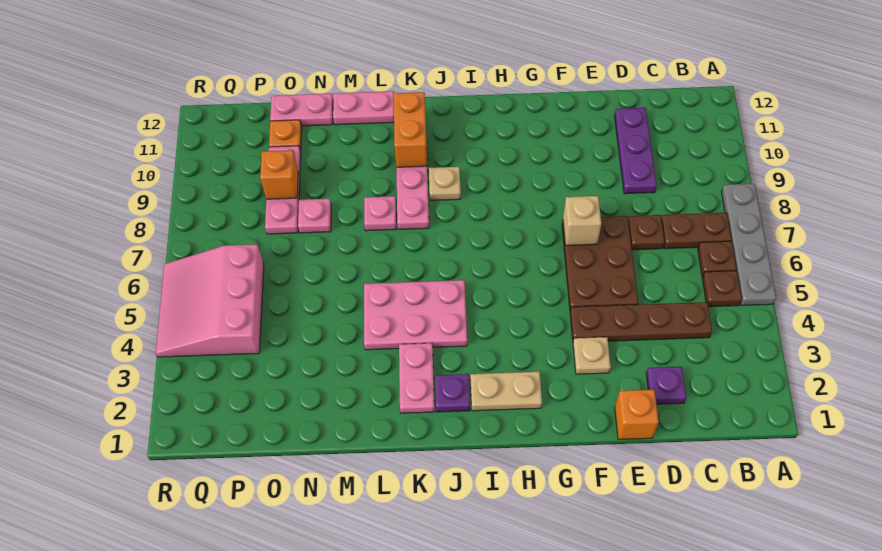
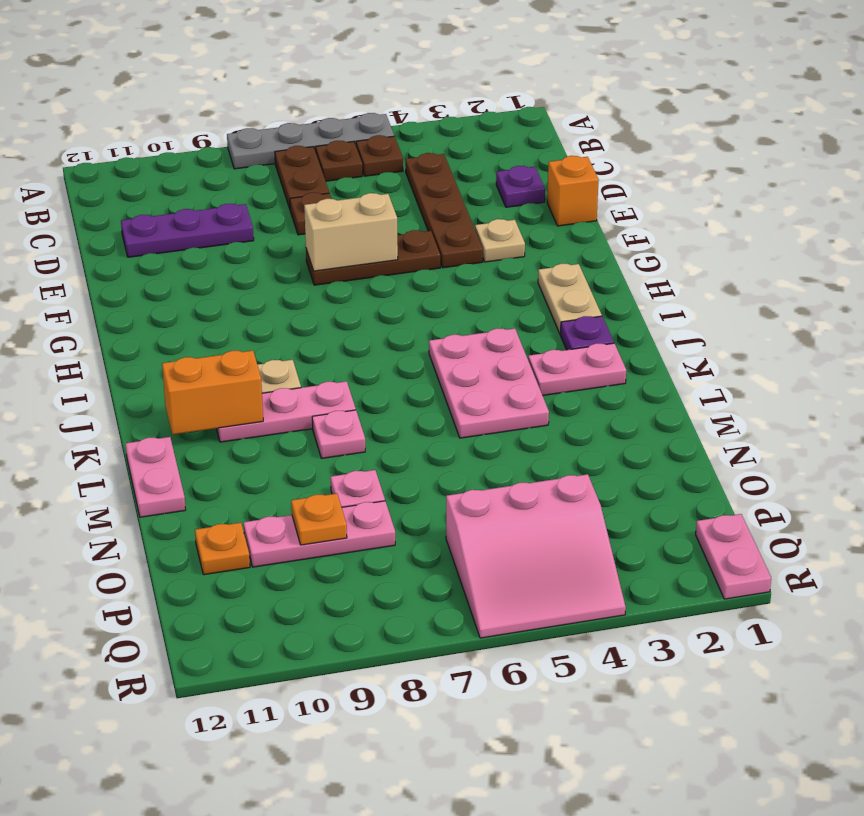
brown plate E5:F7 level 1 -> brown plate F5:F7 level 1
tan brick F7 level 2 -> tan brick F6:F7 level 2
pink plate N12:O12 level 1 -> pink plate Q1:R1 level 1
orange brick O9 level 2 -> orange plate O9 level 2

